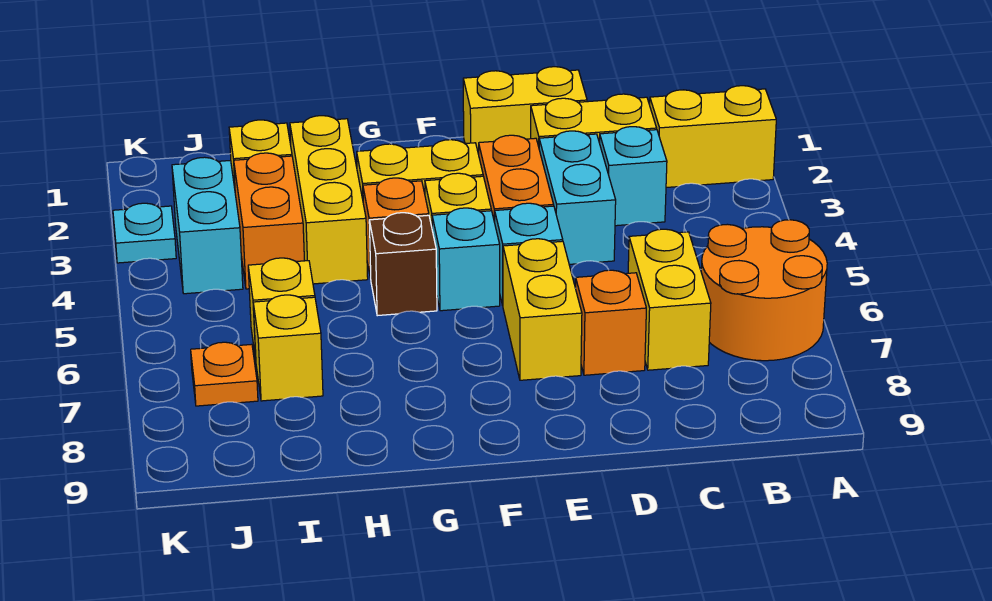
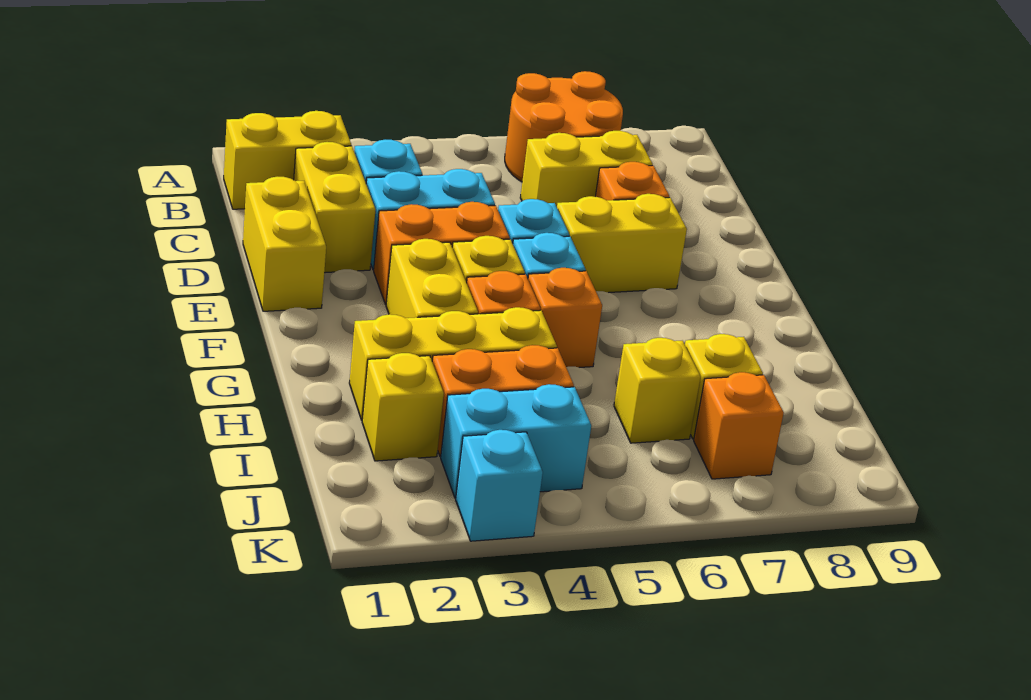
yellow brick A2:B2 level 1 -> yellow brick B1:B2 level 1
brown brick G5 level 1 -> orange brick G5 level 1
orange plate J7 level 1 -> orange brick J7 level 1
cyan plate K3 level 1 -> cyan brick K3 level 1

